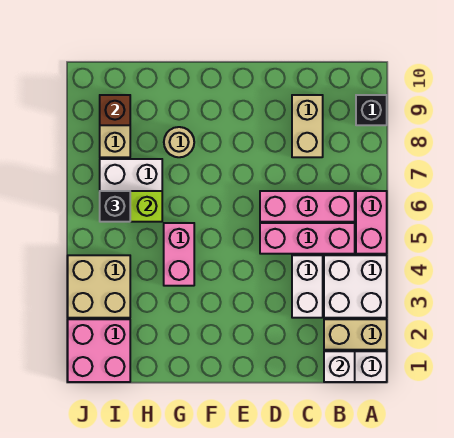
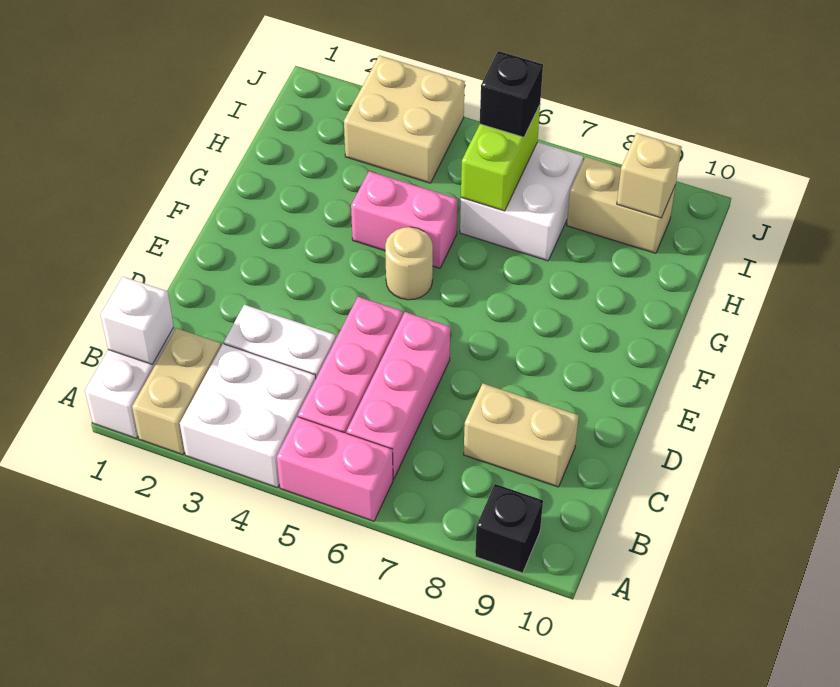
tan round brick G8 level 1 -> tan round brick F5 level 1
pink brick I1:J2 level 1 -> none
brown brick I9 level 2 -> tan brick I9 level 2

